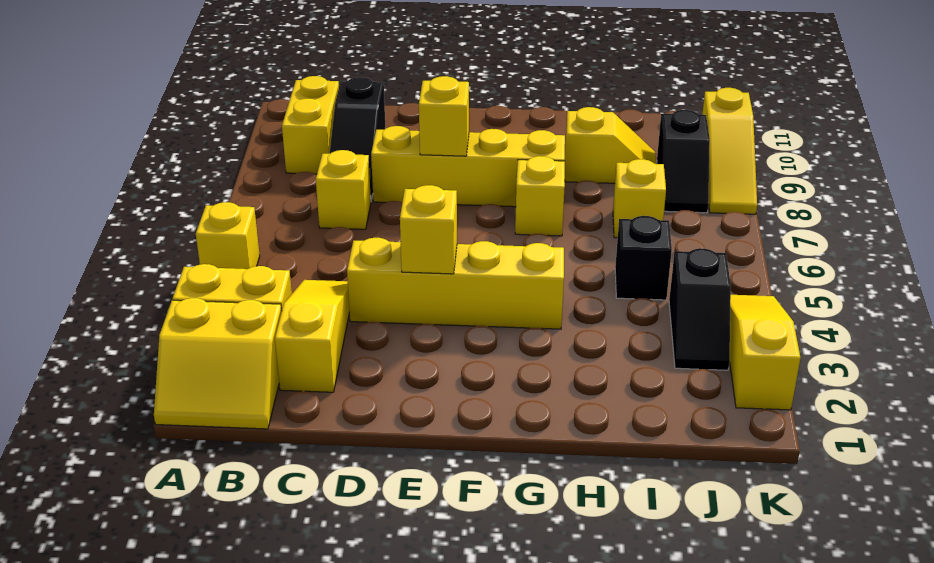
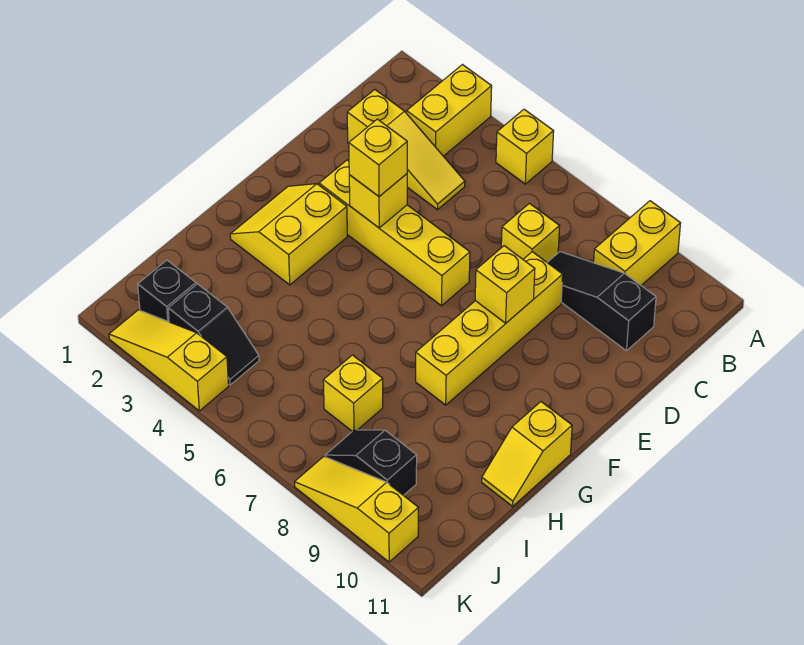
yellow slope A1:B2 level 1 top 2 -> yellow slope F2:G3 level 1 top 3
yellow brick B9:B10 level 1 -> yellow brick A9:B9 level 1
yellow brick D4:G4 level 1 -> yellow brick E3:E6 level 1
yellow brick G7 level 1 -> yellow brick E4 level 3
yellow slope H9:I9 level 1 top H -> yellow slope G11:H11 level 1 top G
black brick I5 level 1 -> black brick J2 level 1
black slope J3:J4 level 1 top 4 -> black slope J3:J4 level 1 top 3
yellow slope K2:K4 level 1 top 2 -> yellow slope K2:K4 level 1 top 4

